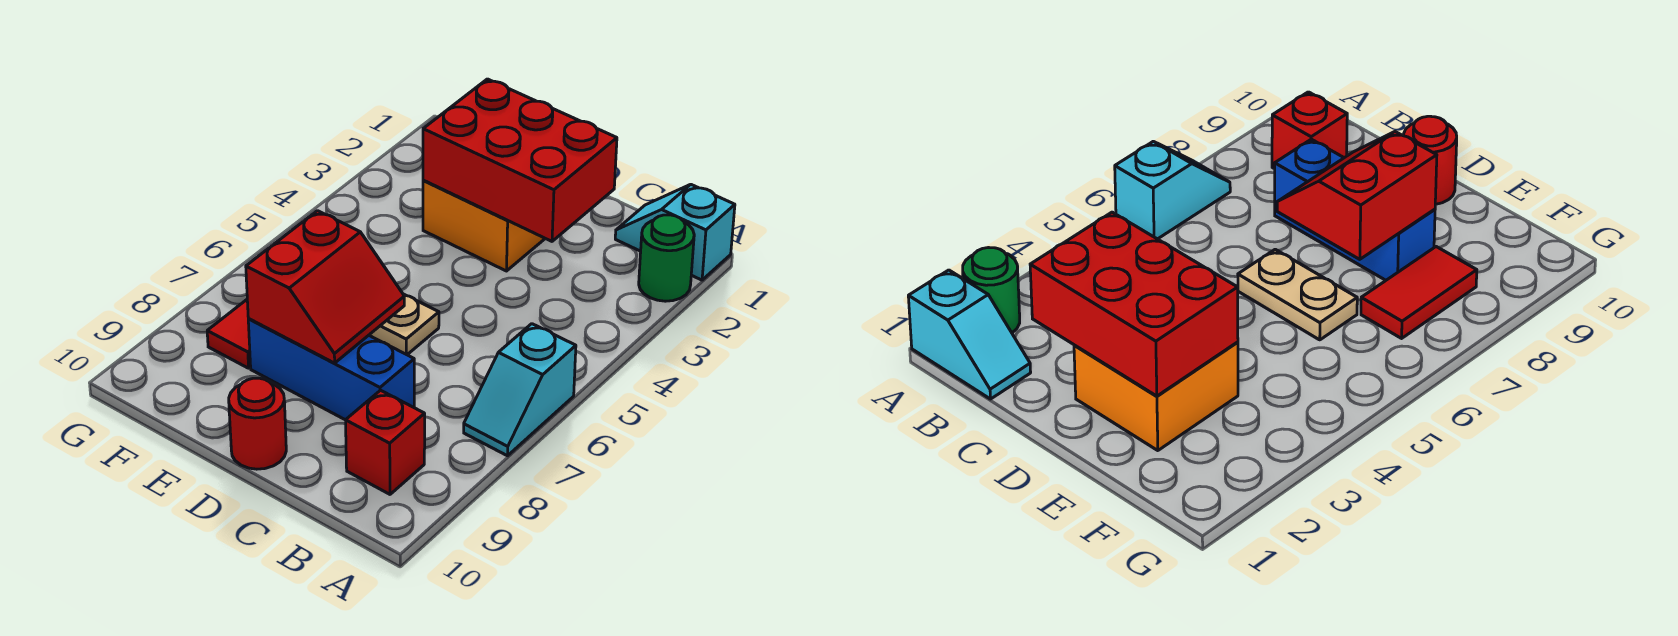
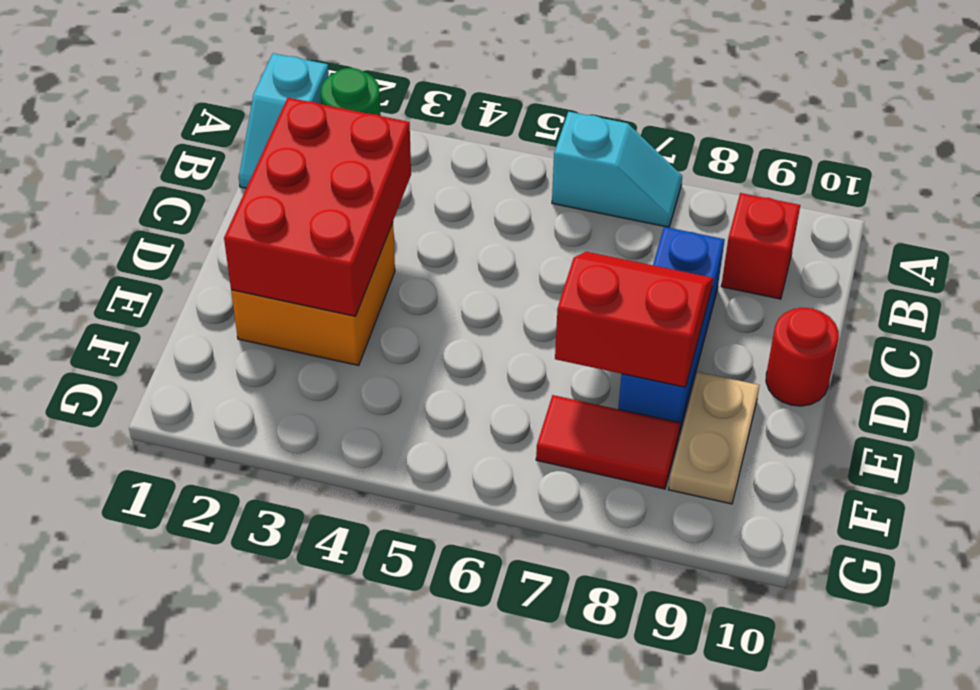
tan plate D6:E6 level 1 -> tan plate E9:F9 level 1

